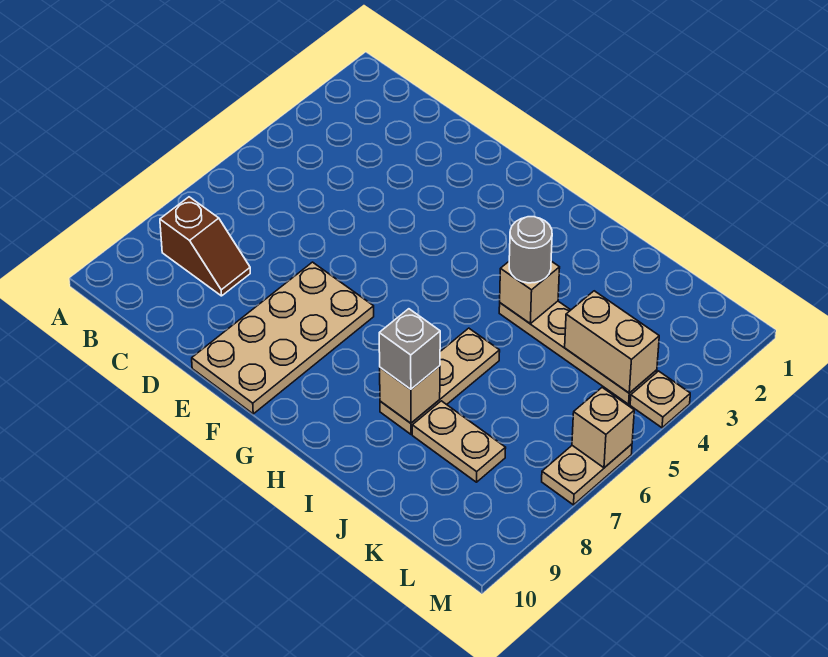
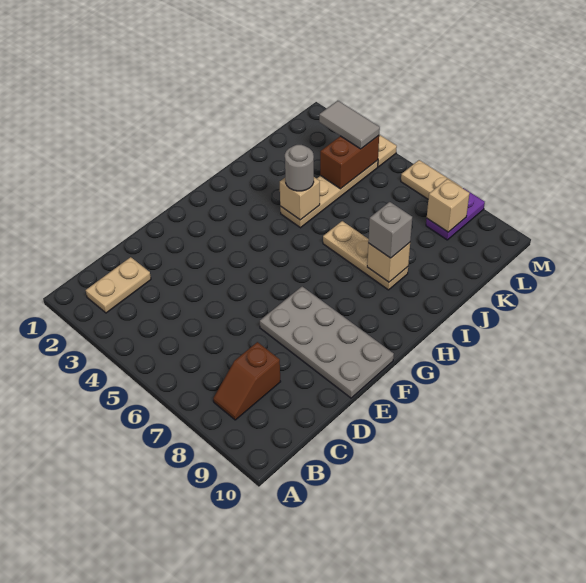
brown slope B8:C8 level 1 top B -> brown slope B8:C8 level 1 top C
tan plate E7:F10 level 1 -> grey plate E7:F10 level 1
tan plate J8:K8 level 1 -> tan plate B2:C2 level 1
tan brick K4:L4 level 2 -> brown brick K4:L4 level 2
none -> grey tile L3:L4 level 3
none -> purple plate L8:M8 level 1
tan brick M6 level 2 -> tan brick L8 level 2

